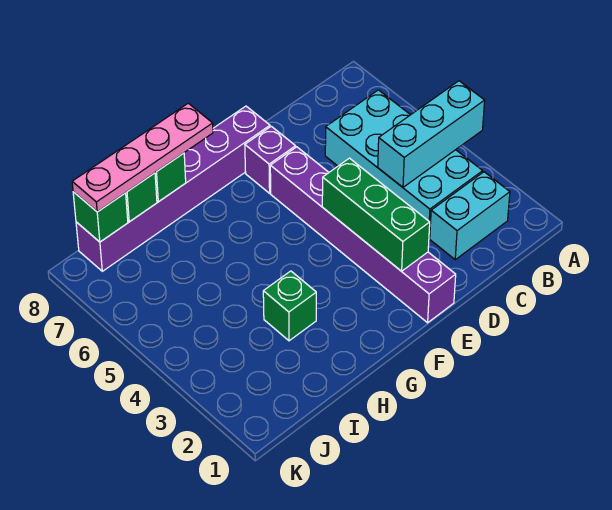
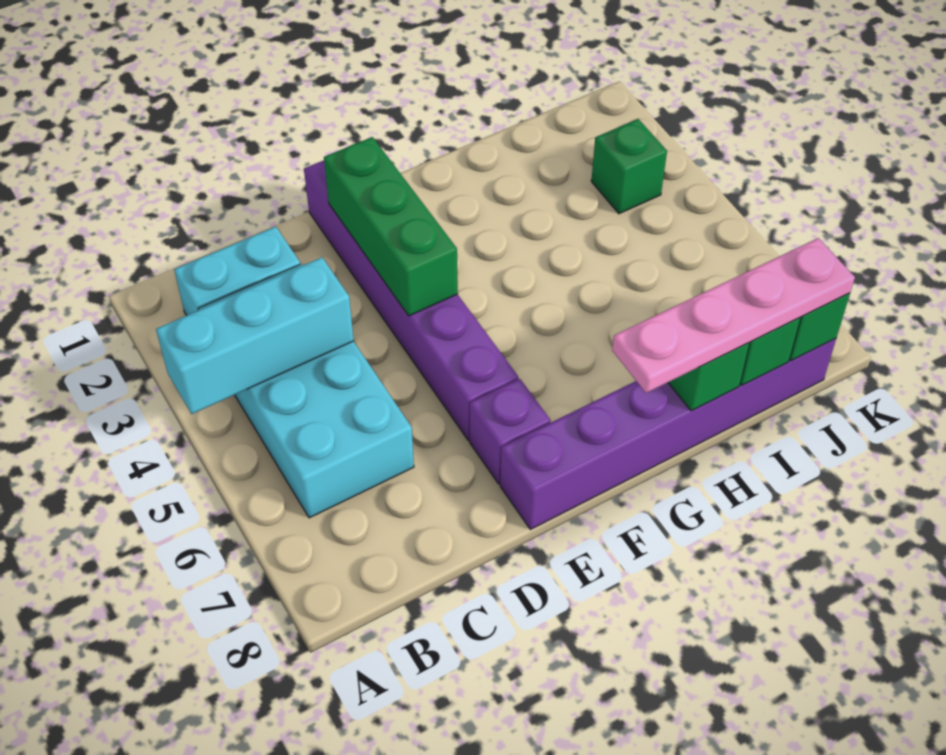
green brick H3 level 1 -> green brick J3 level 1

